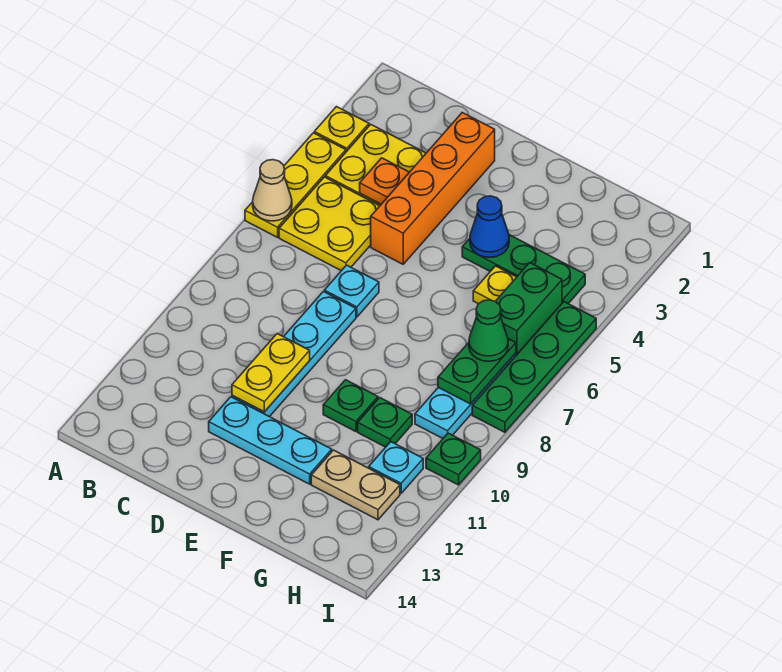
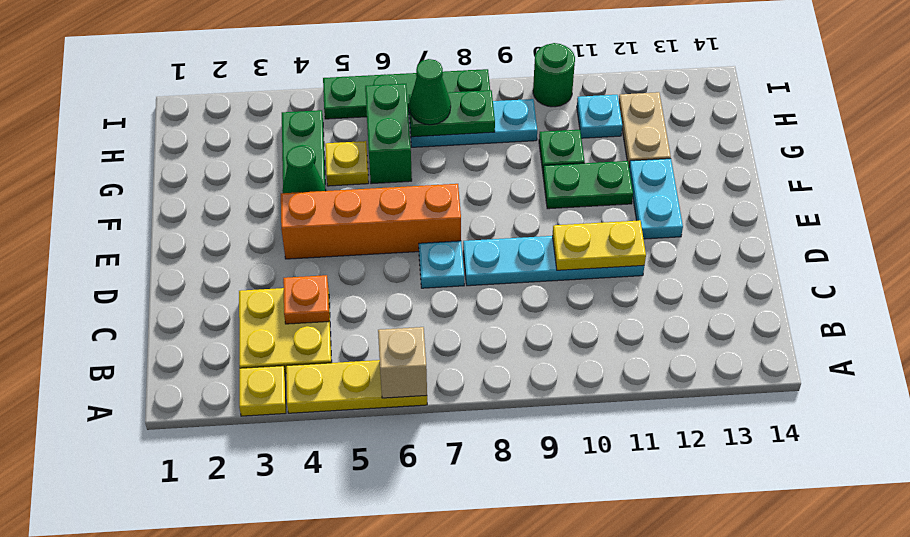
tan cone A6 level 2 -> tan brick A6 level 2
yellow plate B5:C6 level 1 -> none
orange brick D2:D5 level 1 -> orange brick E4:E7 level 1
cyan plate D12:F12 level 1 -> cyan plate E12:F12 level 1
blue cone F4 level 2 -> green cone F4 level 2
green plate F10 level 1 -> green plate F10:F11 level 1
green brick H5:H6 level 1 -> green brick G6:H6 level 1
green plate I10 level 1 -> green round brick I10 level 1

